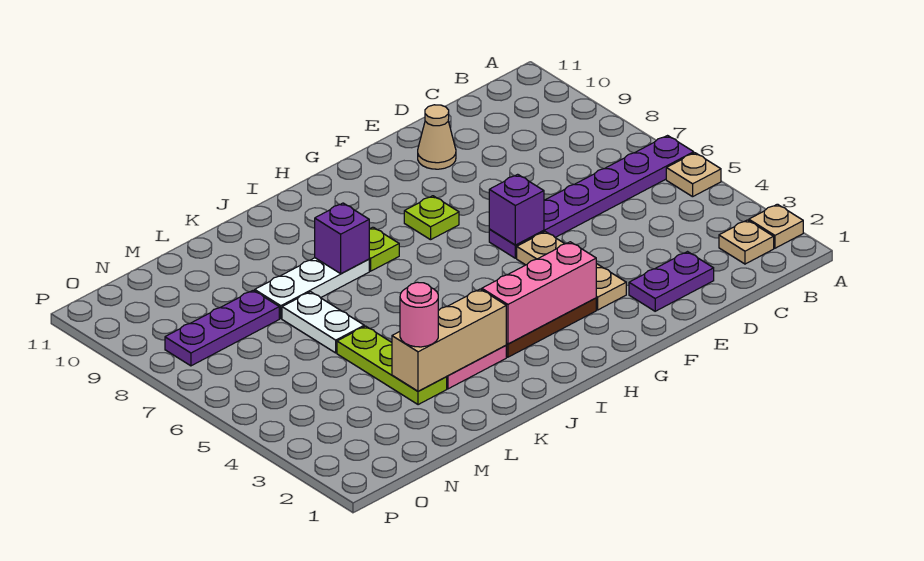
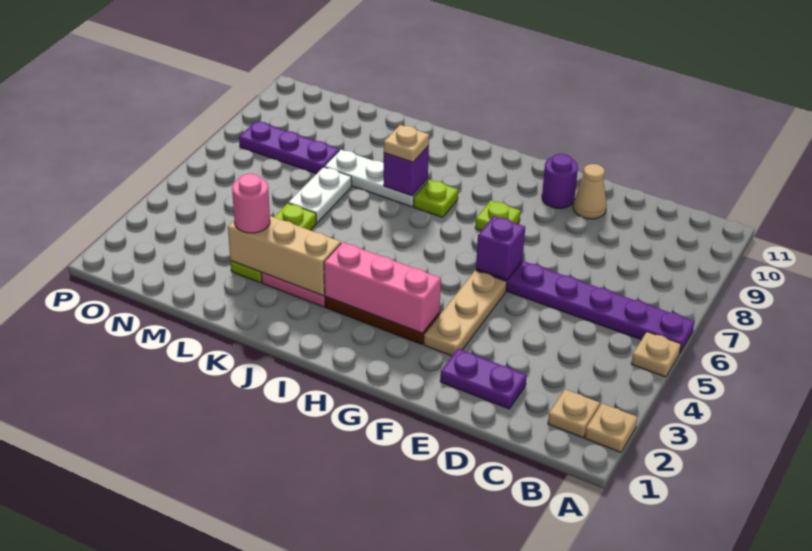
none -> purple round brick F10 level 1
none -> tan plate J8 level 3

